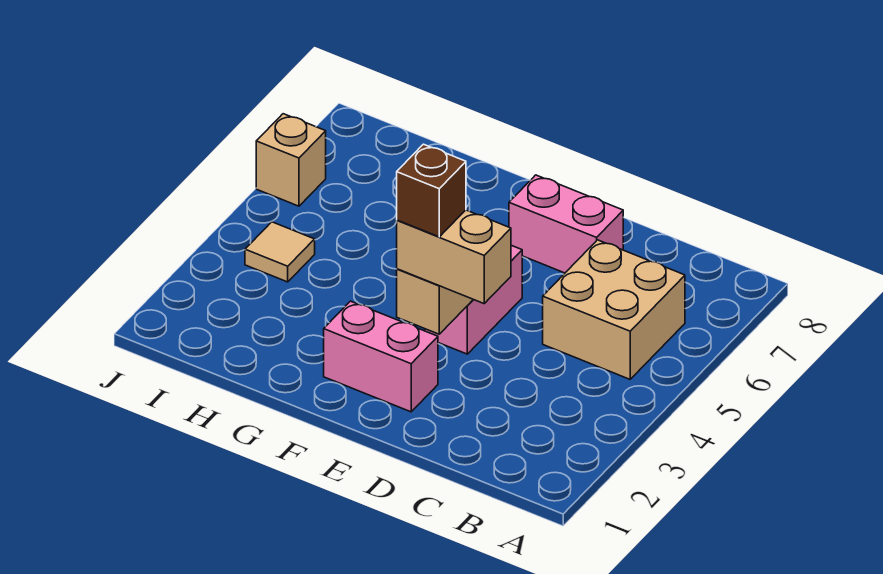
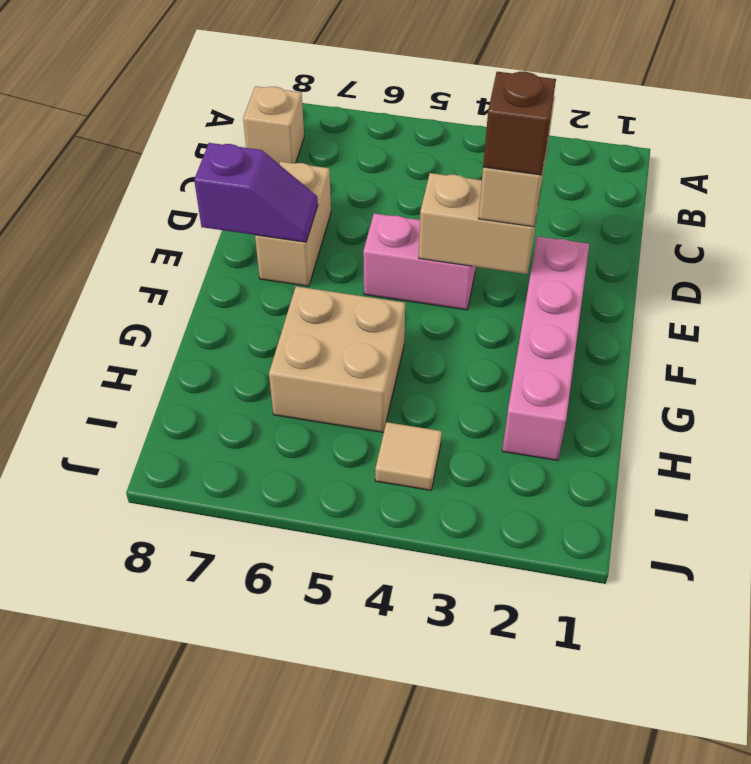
tan brick B5:C6 level 1 -> tan brick G5:H6 level 1
pink brick D7:E7 level 1 -> tan brick D7:E7 level 1
pink brick E2:F2 level 1 -> pink brick E2:H2 level 1
none -> purple slope E7:E8 level 2 top 8
tan brick J6 level 1 -> tan brick B8 level 1

